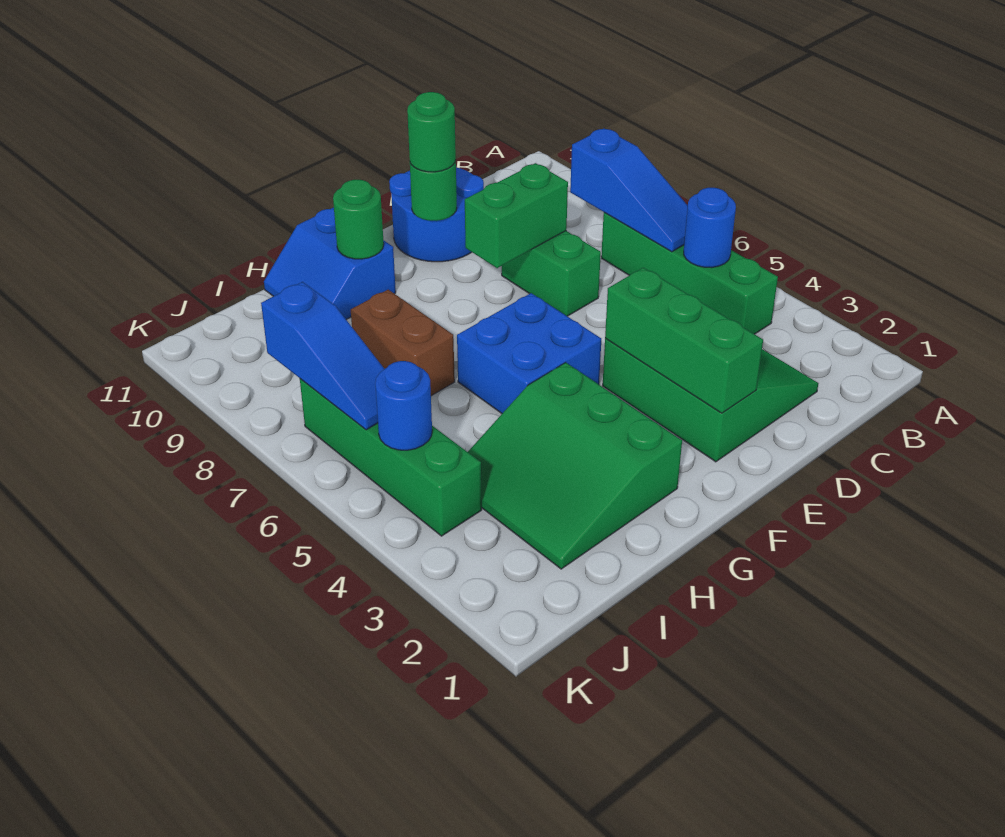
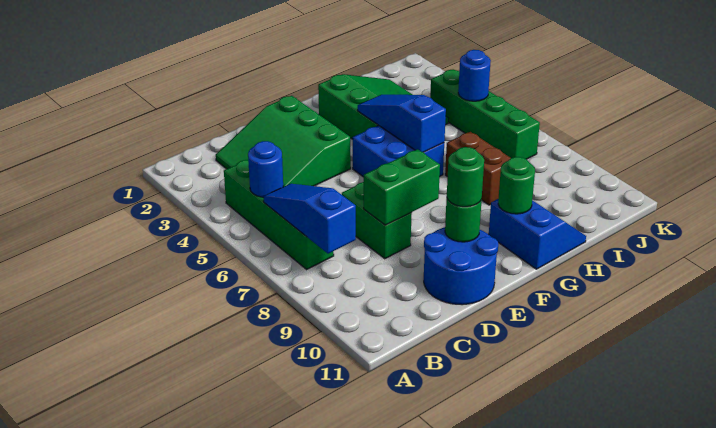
green brick E2:E4 level 2 -> none
blue slope J6:J8 level 2 top 8 -> blue slope G4:G6 level 2 top 6

